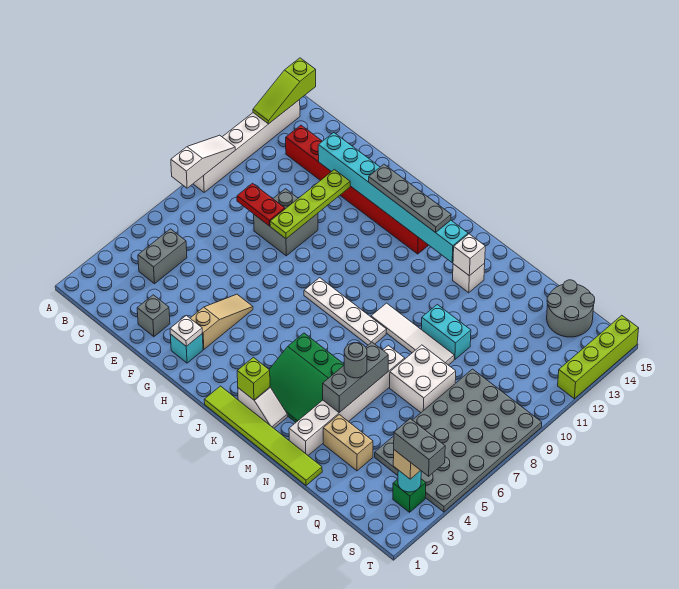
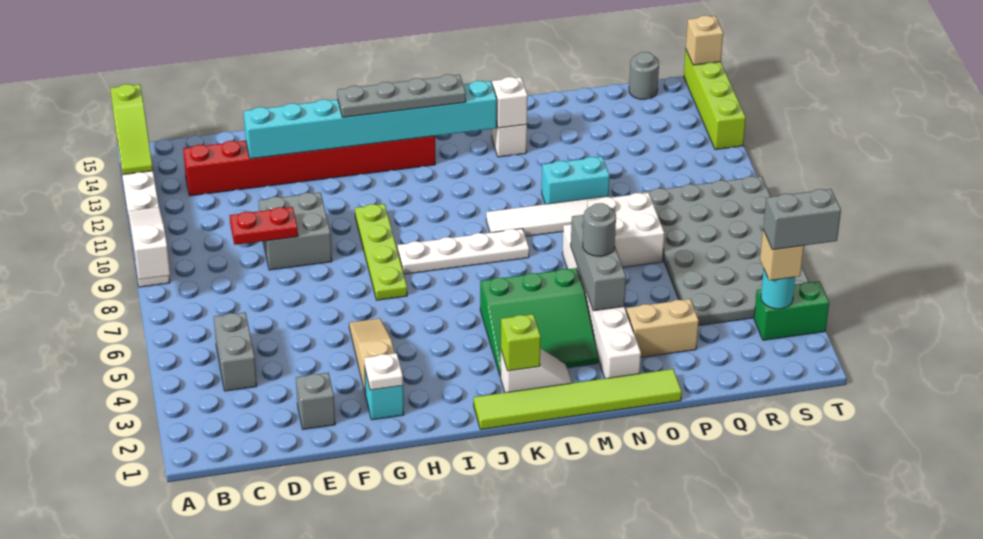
lime plate F9:F12 level 2 -> lime plate H7:H10 level 1
grey round brick Q14:R15 level 1 -> grey round brick R15 level 1
green brick S3 level 1 -> green brick S3:T3 level 1
none -> tan brick T15 level 2

